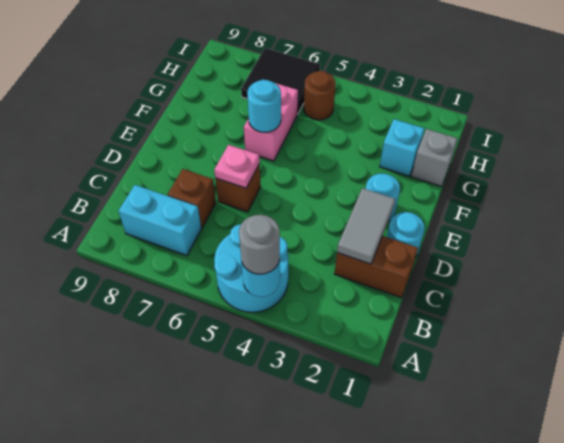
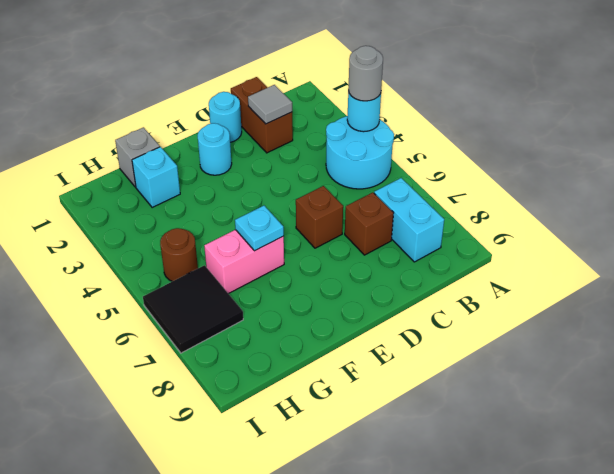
grey tile C2:D2 level 2 -> grey tile C2 level 2
pink plate D6 level 2 -> none
cyan round brick F6 level 2 -> cyan plate F6 level 2

